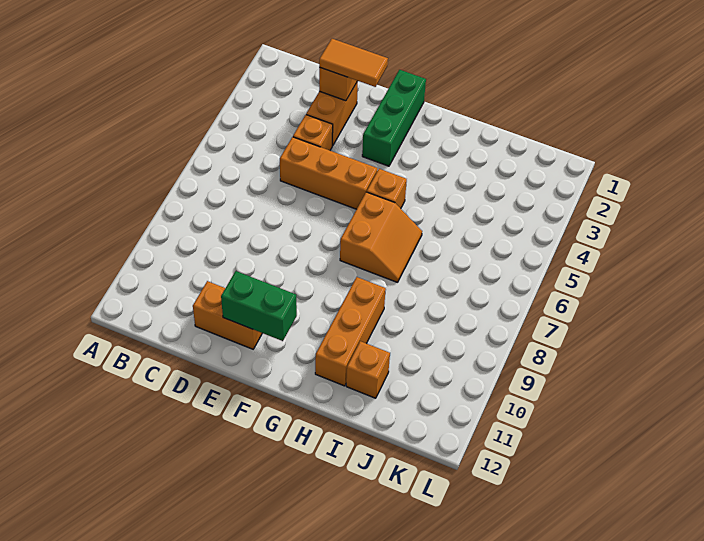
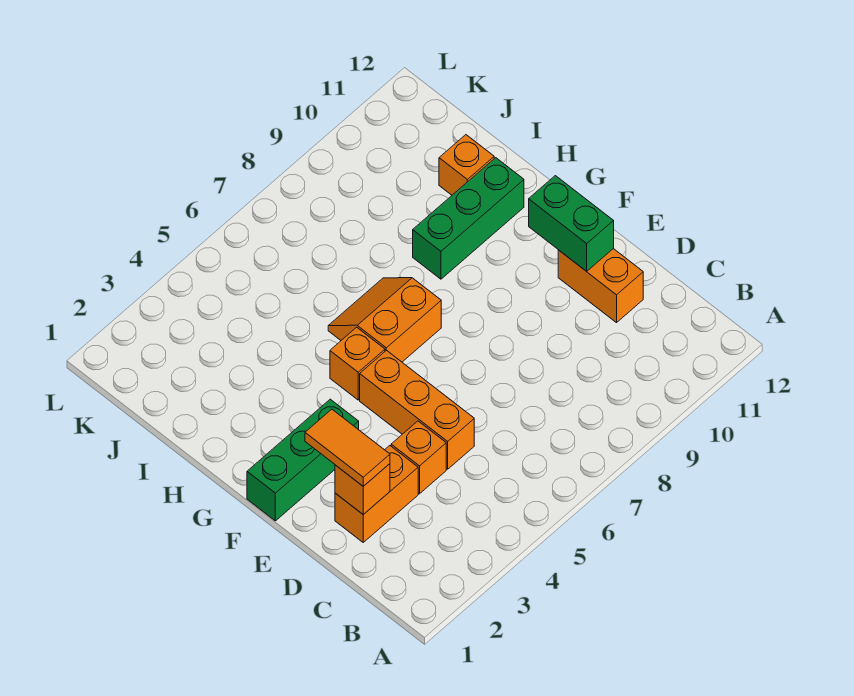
orange brick H9:H11 level 1 -> green brick H9:H11 level 1

